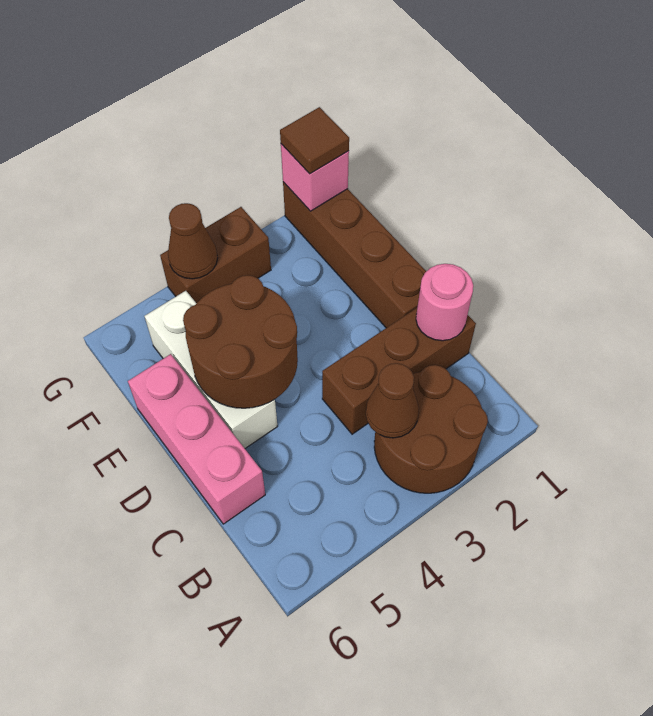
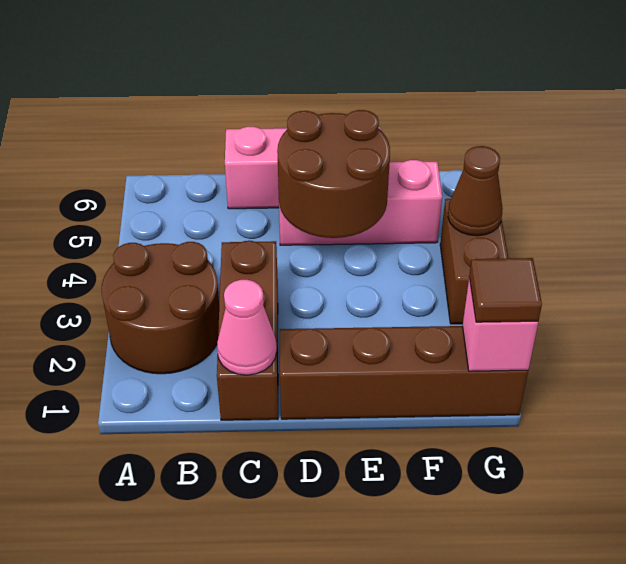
brown cone B3 level 2 -> none
pink round brick C1 level 2 -> pink cone C1 level 2
white brick D5:F5 level 1 -> pink brick D5:F5 level 1

